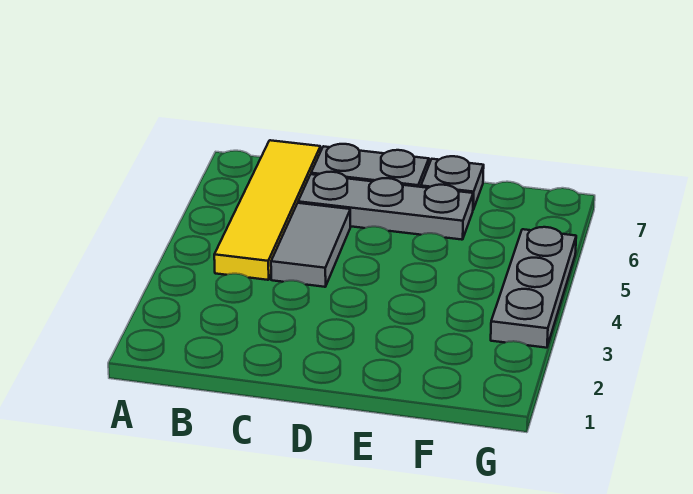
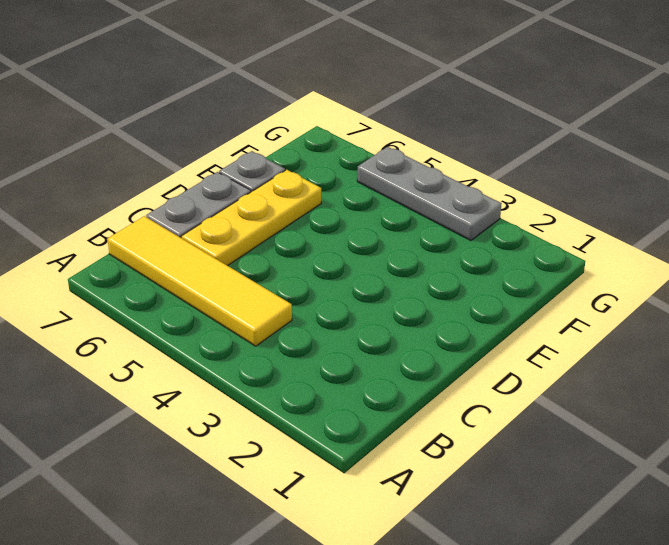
grey tile C4:C5 level 1 -> none
grey plate C6:E6 level 1 -> yellow plate C6:E6 level 1

